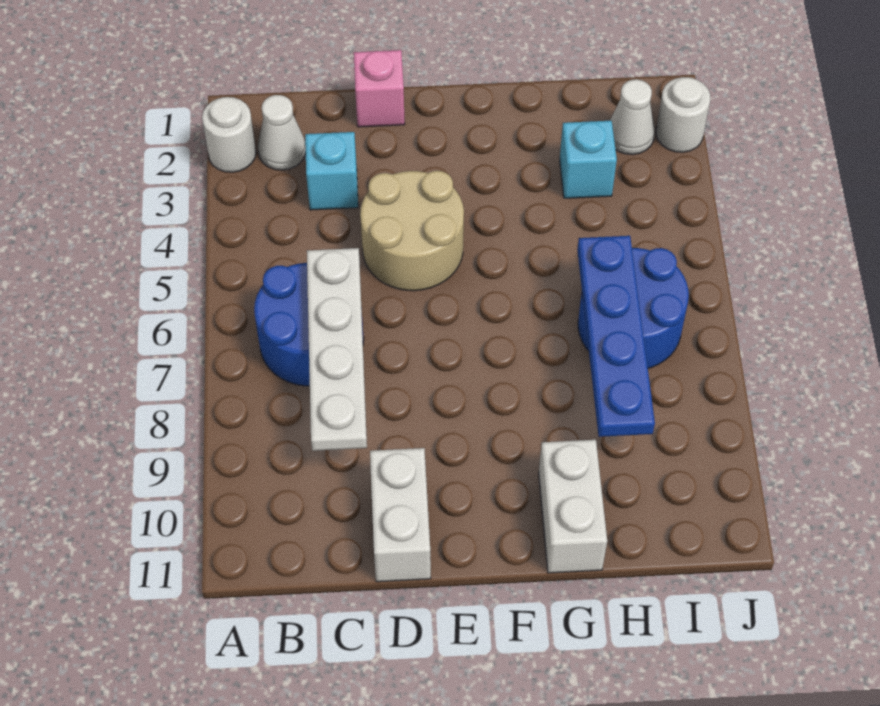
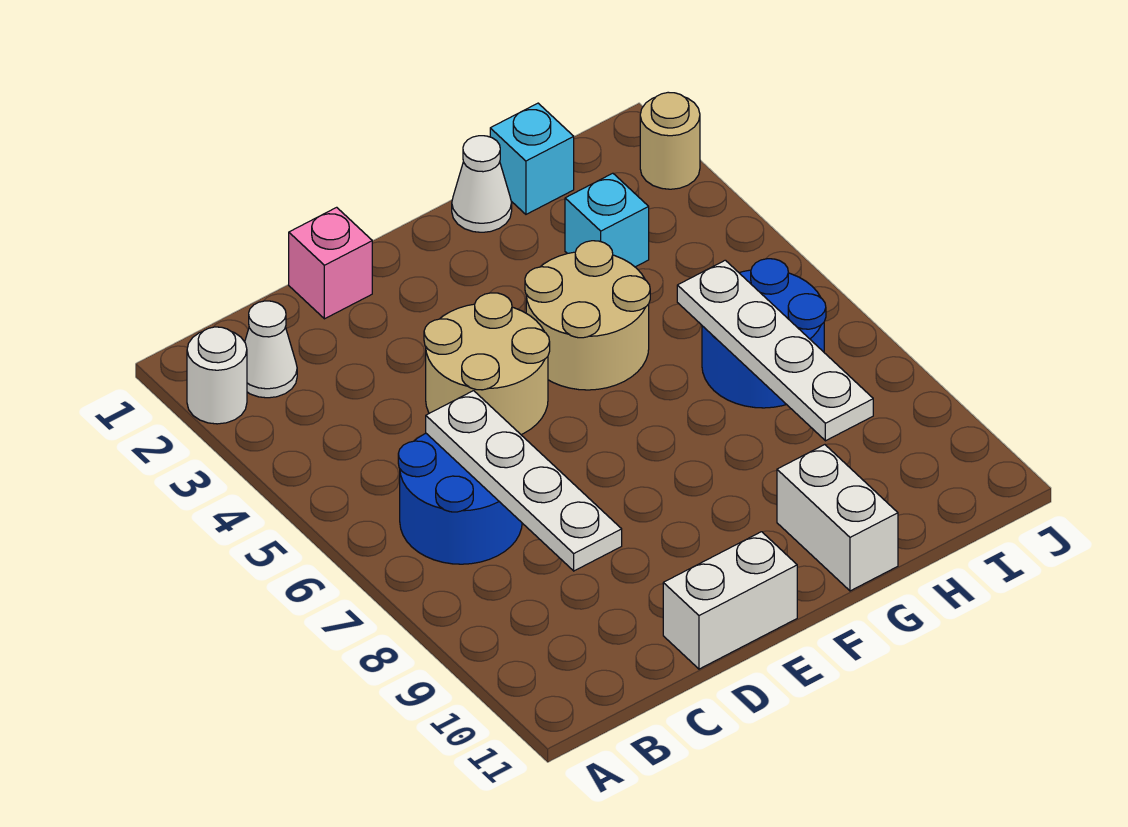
cyan brick C3 level 1 -> cyan brick H1 level 1
white brick D10:D11 level 1 -> white brick D11:E11 level 1
none -> tan round brick F4:G5 level 1
blue plate H6:H9 level 2 -> white plate H6:H9 level 2
white cone I2 level 1 -> white cone G1 level 1
white round brick J2 level 1 -> tan round brick J2 level 1

